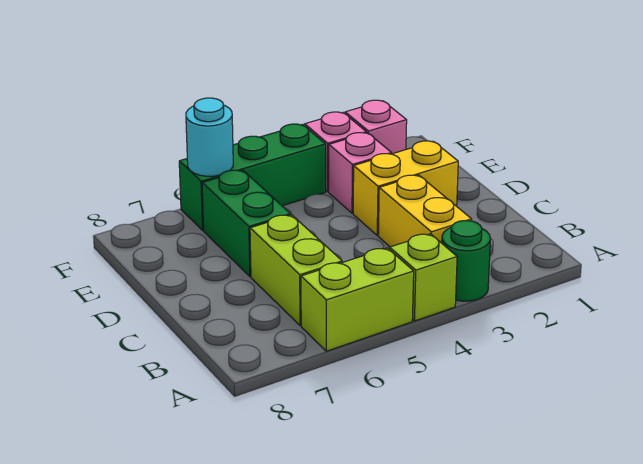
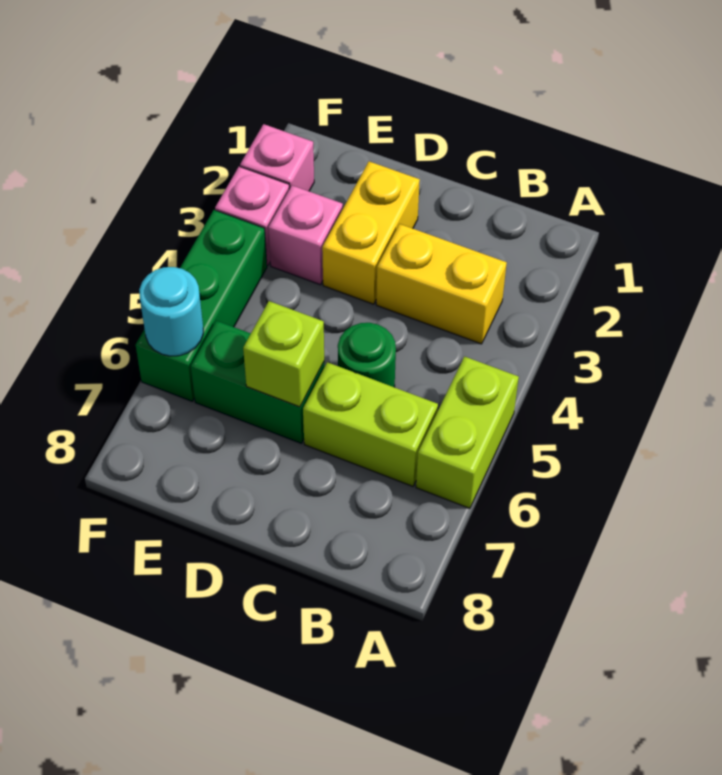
green round brick A3 level 1 -> green round brick C5 level 1
lime brick A4 level 1 -> lime brick D6 level 2

